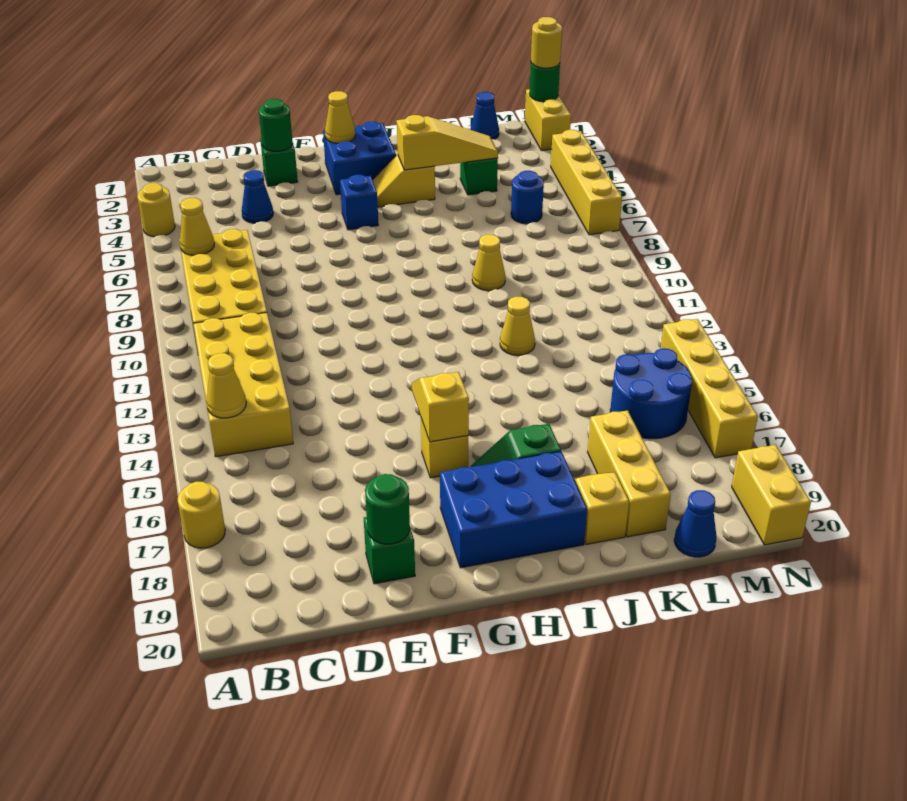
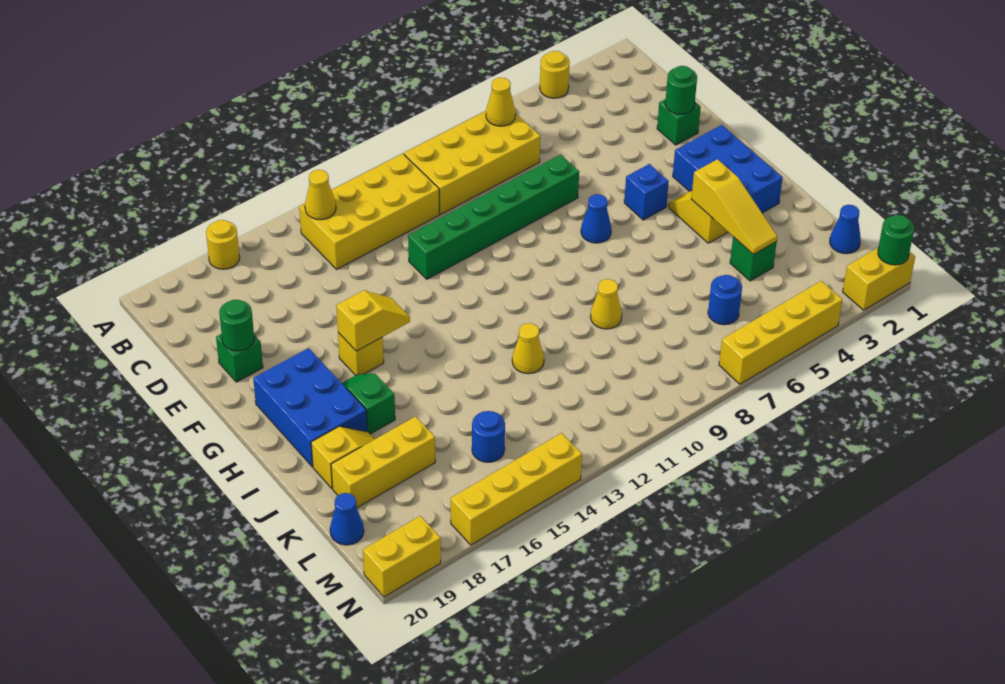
blue cone D4 level 1 -> blue cone G7 level 1
none -> green brick E7:E12 level 1
blue brick G2:H3 level 1 -> blue brick G2:I3 level 1
yellow cone G2 level 2 -> none
blue round brick L15:M16 level 1 -> blue round brick L15 level 1
yellow round brick N1 level 3 -> none

